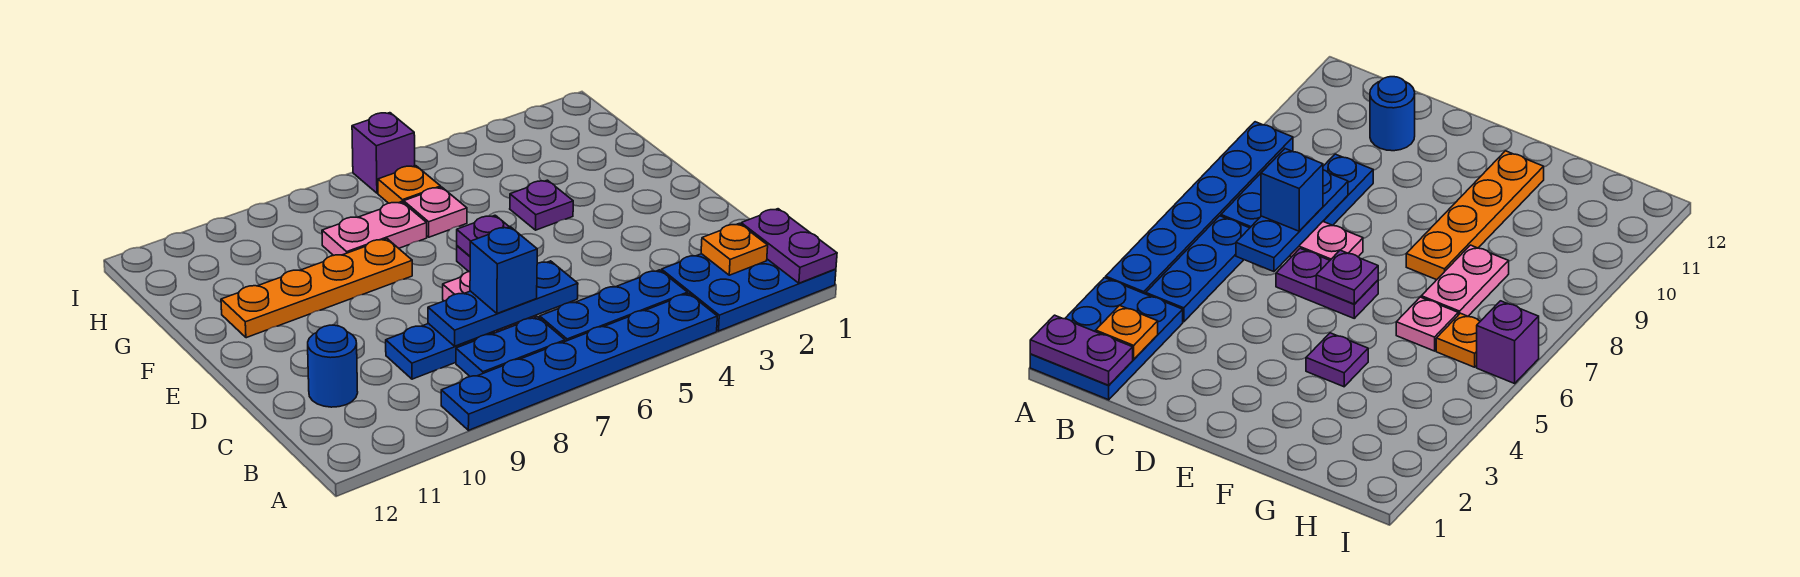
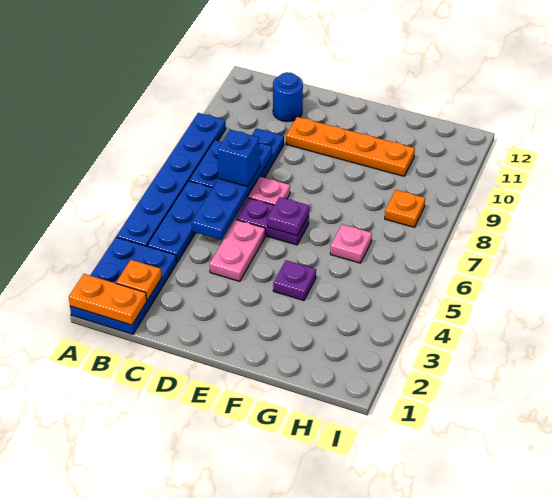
purple plate A1:B1 level 2 -> orange plate A1:B1 level 2
blue plate C6:C8 level 2 -> blue plate C5:C8 level 2
orange plate F8:F11 level 1 -> orange plate D10:G10 level 1
pink plate G7:G8 level 1 -> pink plate D4:D5 level 1
orange plate H6 level 1 -> orange plate H8 level 1
purple brick I6 level 1 -> none

